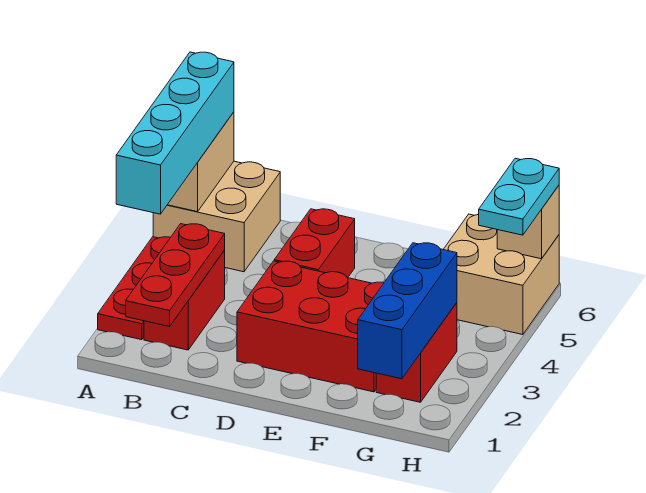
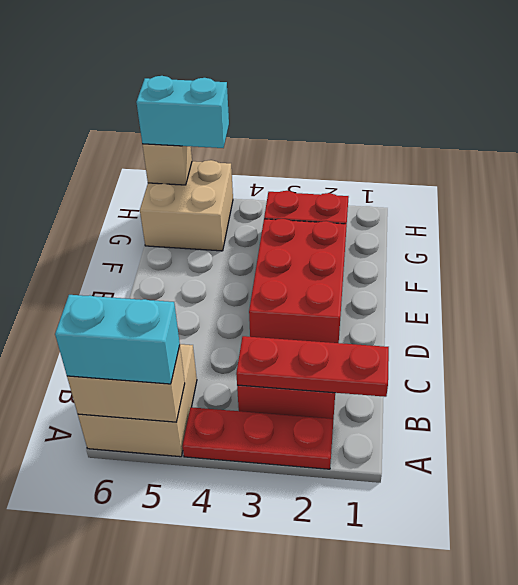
cyan brick A3:A6 level 3 -> cyan brick A5:A6 level 3
red brick D4:D5 level 1 -> none
blue brick G1:G3 level 2 -> none
cyan plate H5:H6 level 3 -> cyan brick H5:H6 level 3

